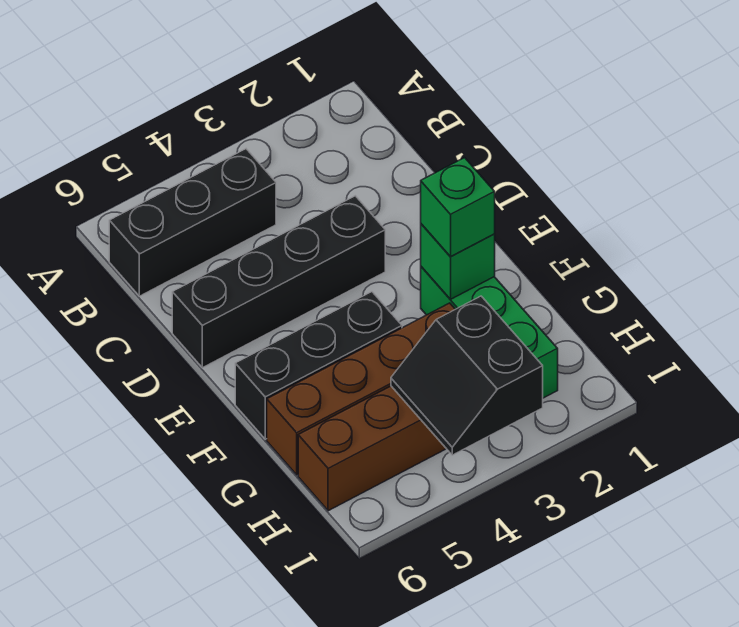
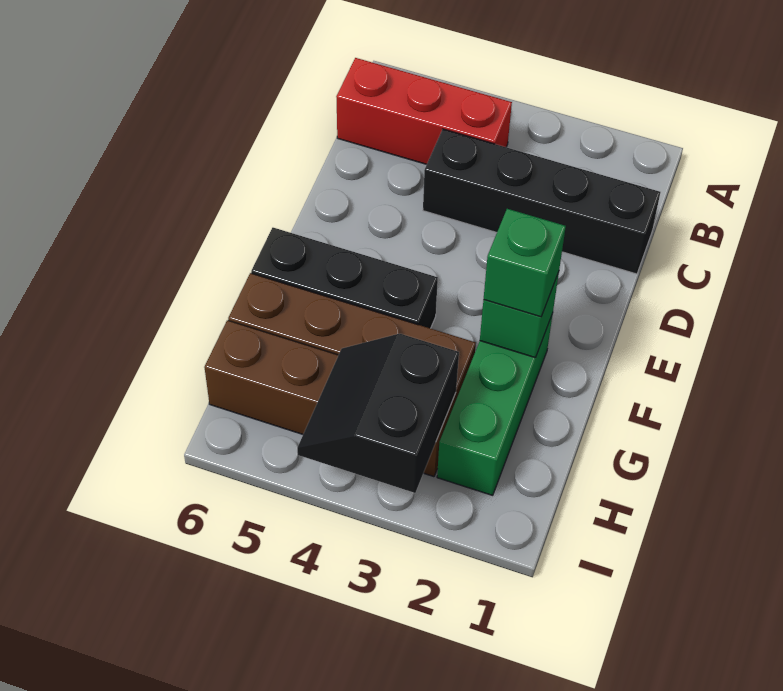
black brick B4:B6 level 1 -> red brick B4:B6 level 1
black brick D3:D6 level 1 -> black brick C1:C4 level 1

